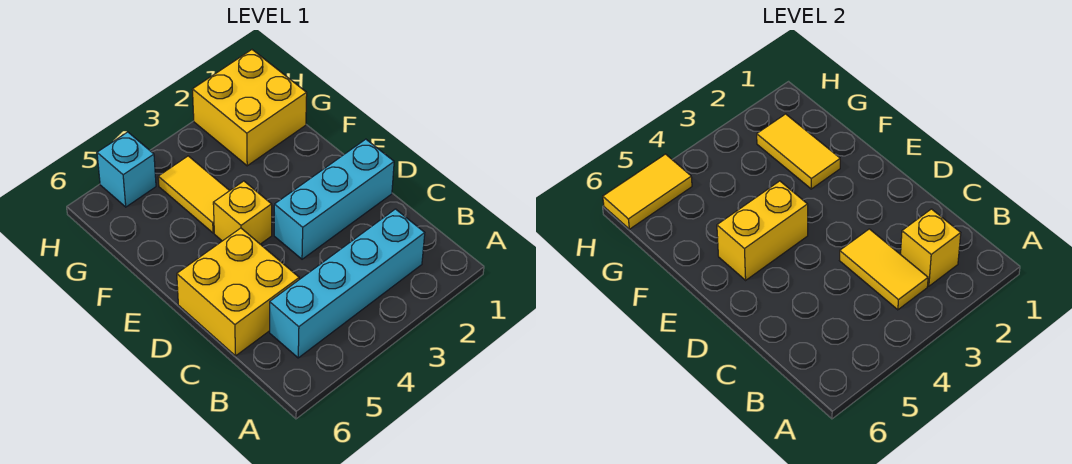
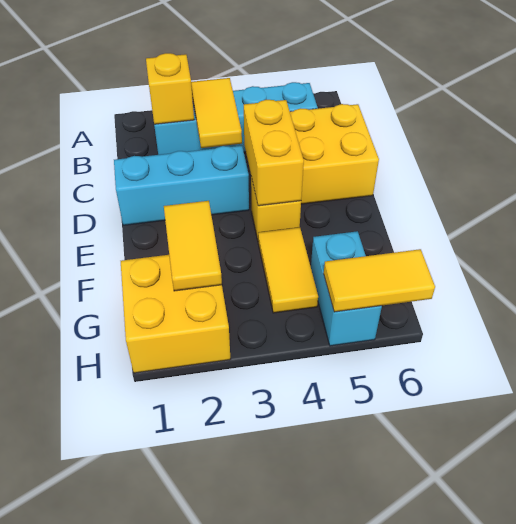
yellow brick E4:E5 level 2 -> yellow brick D4:E4 level 2
cyan brick H5 level 1 -> cyan brick G5:H5 level 1

